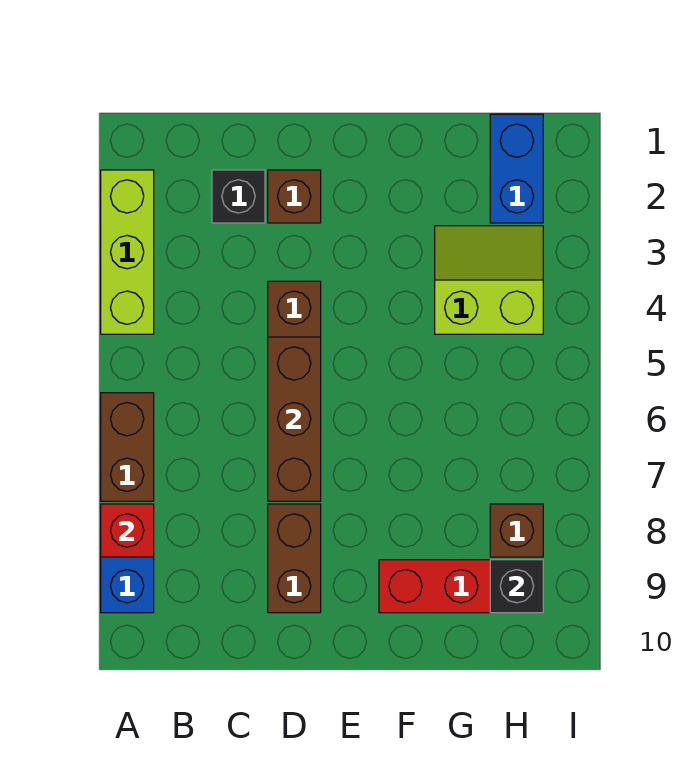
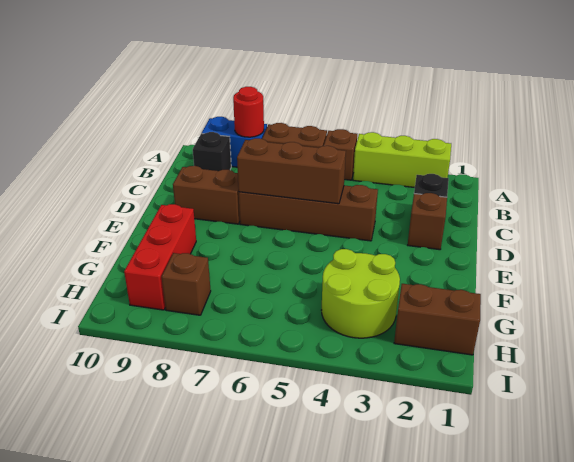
none -> brown brick A5 level 1
red brick A8 level 2 -> red round brick A8 level 2
lime slope G3:H4 level 1 top 4 -> lime round brick G3:H4 level 1
blue brick H1:H2 level 1 -> brown brick H1:H2 level 1
black brick H9 level 2 -> black brick B9 level 1

